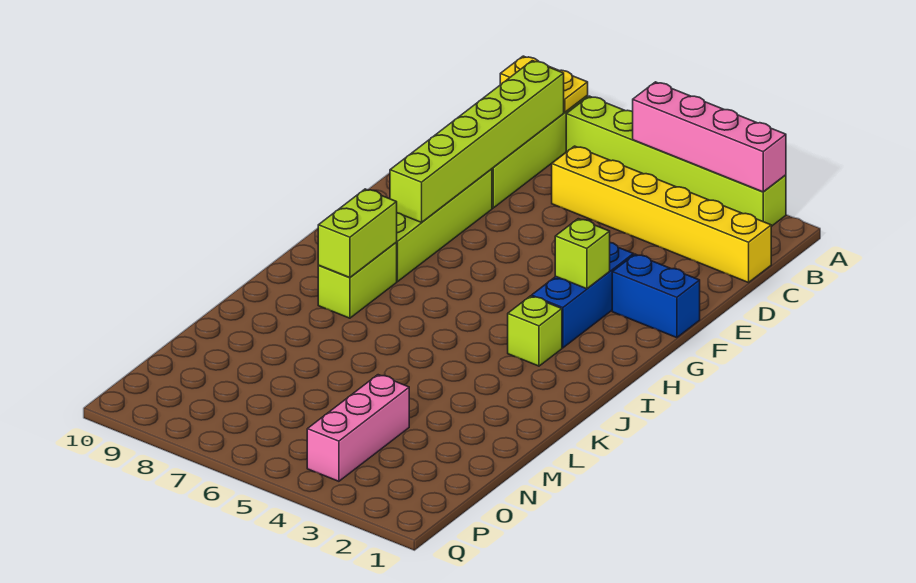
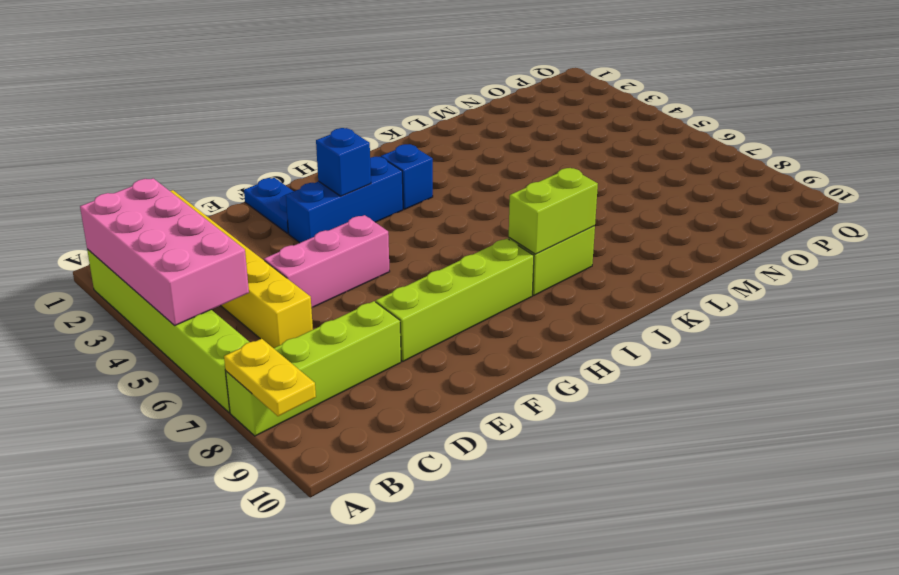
pink brick A2:A5 level 2 -> pink brick A2:B5 level 2
lime brick B8:G8 level 2 -> none
blue brick F1:F2 level 1 -> blue plate F1:F2 level 1
lime brick G3 level 2 -> blue brick G3 level 2
lime brick I3 level 1 -> blue brick I3 level 1
pink brick N4:P4 level 1 -> pink brick D5:F5 level 1

